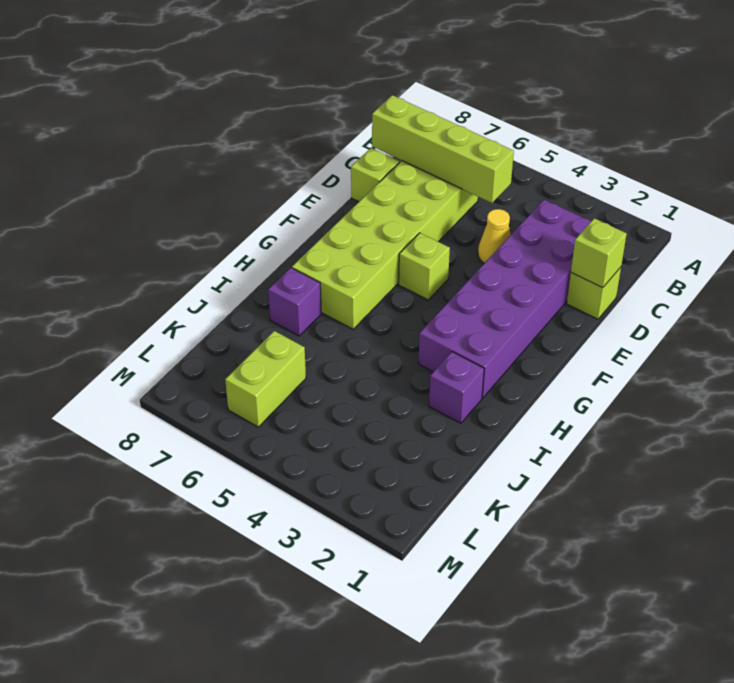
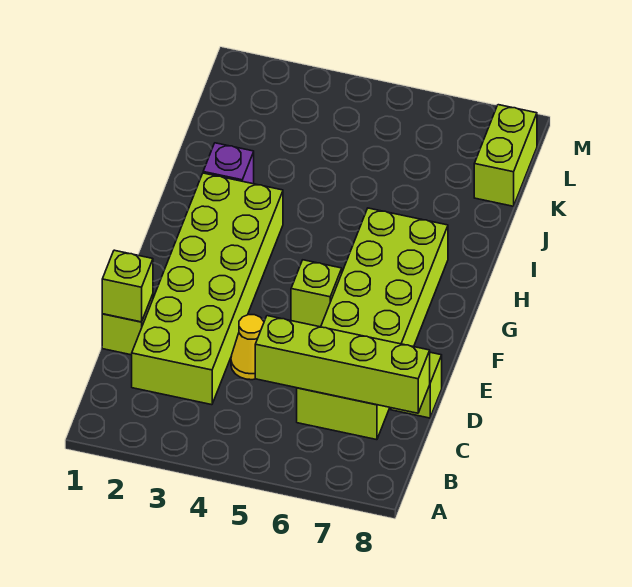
purple brick C2:H3 level 1 -> lime brick C2:H3 level 1
purple brick I7 level 1 -> none
lime brick K6:L6 level 1 -> lime brick K8:L8 level 1

